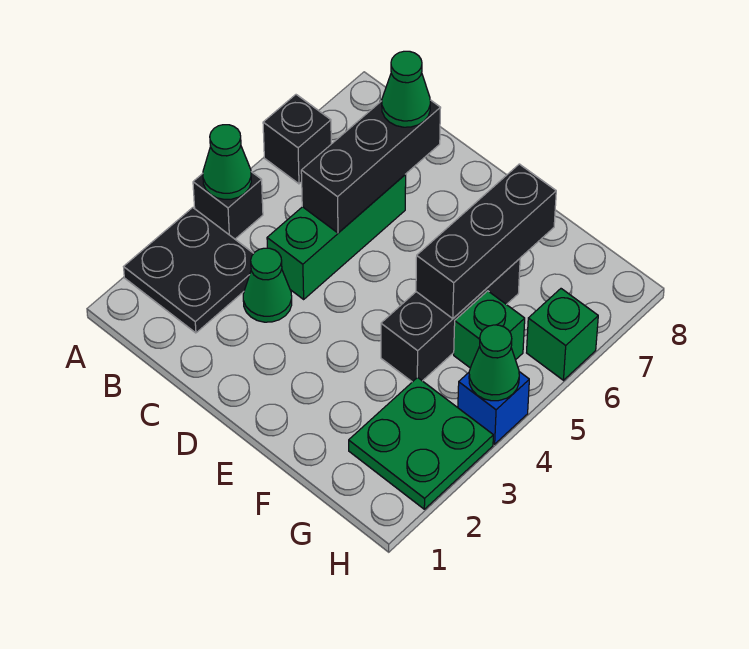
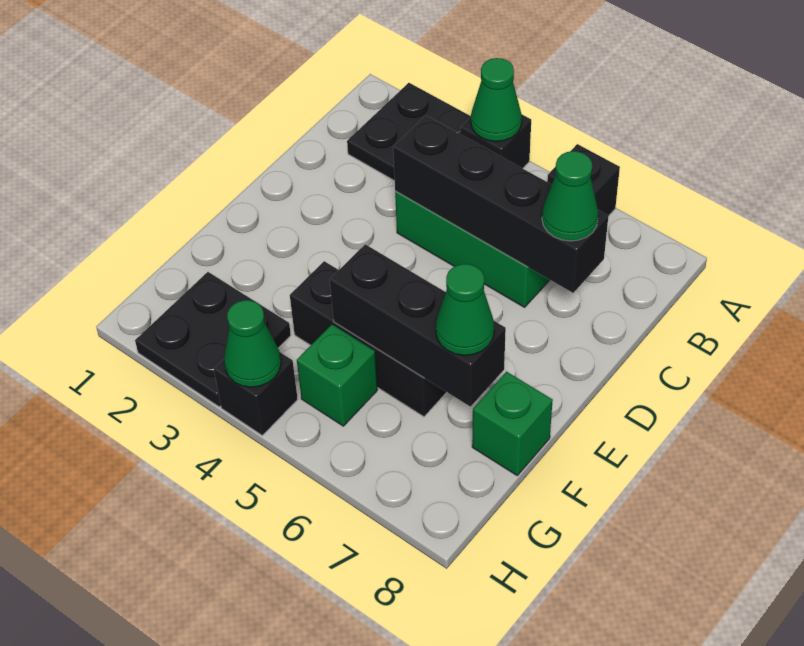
green cone C3 level 1 -> green cone F7 level 3
black brick C5:C7 level 2 -> black brick C4:C7 level 2
green plate G2:H3 level 1 -> black plate G2:H3 level 1
blue brick H4 level 1 -> black brick H4 level 1
green brick H6 level 1 -> green brick F8 level 1

